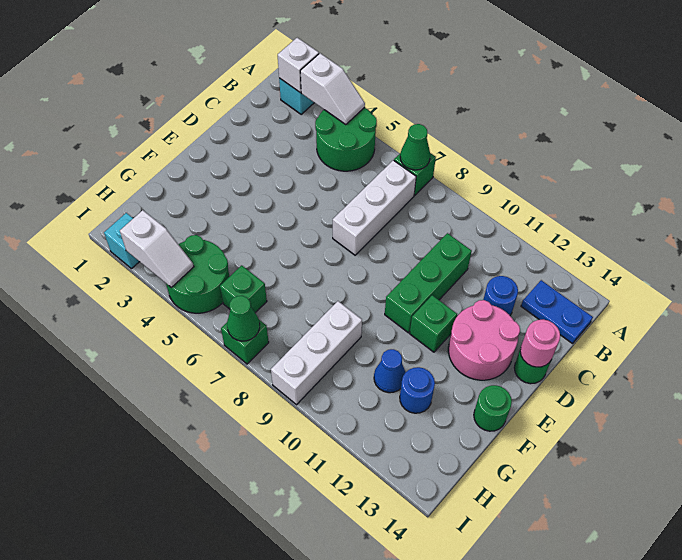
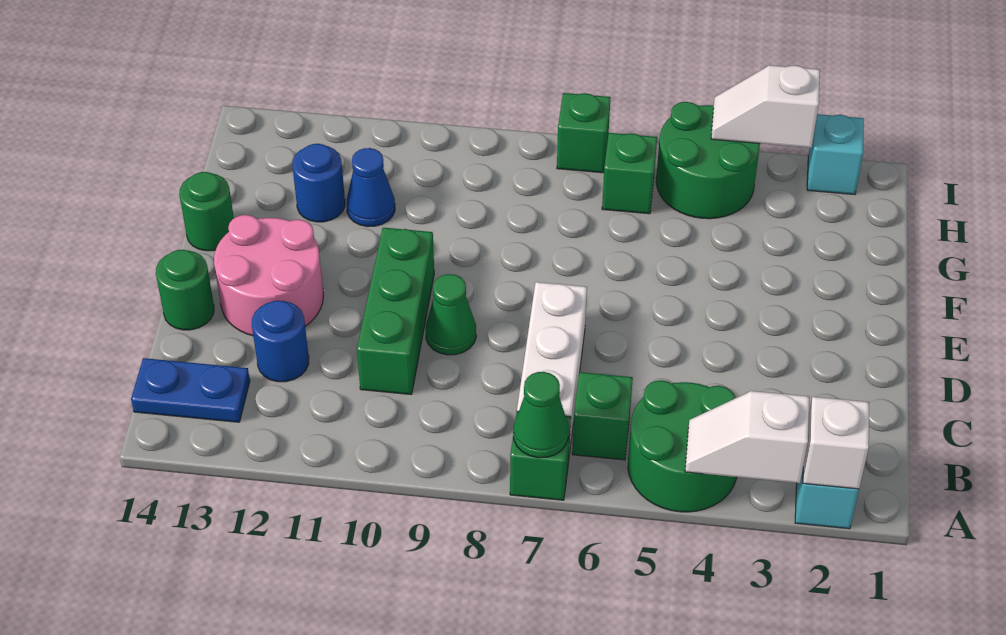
pink round brick D14 level 2 -> none
green brick E11 level 1 -> green brick B6 level 1
white brick G9:I9 level 1 -> none
green cone I7 level 2 -> green cone D9 level 1

